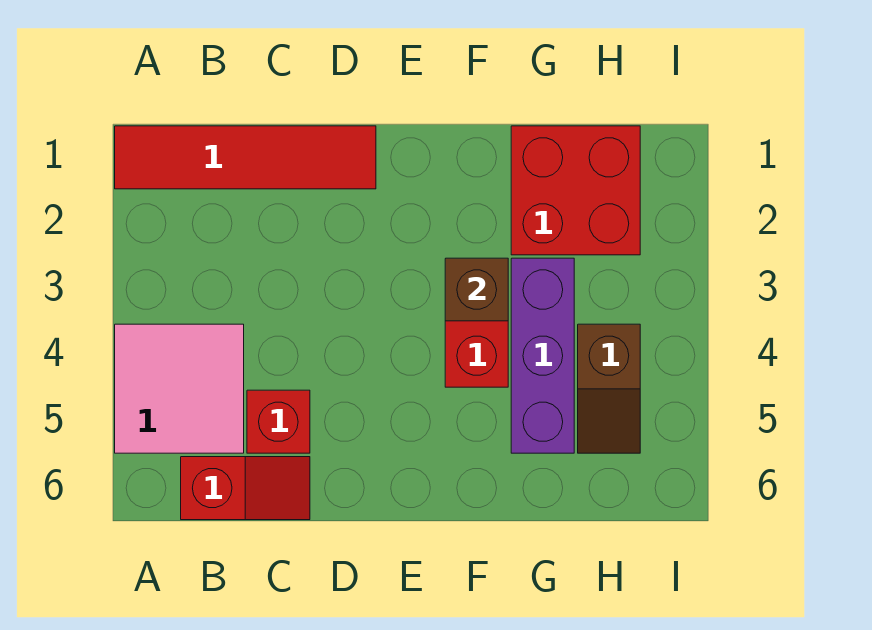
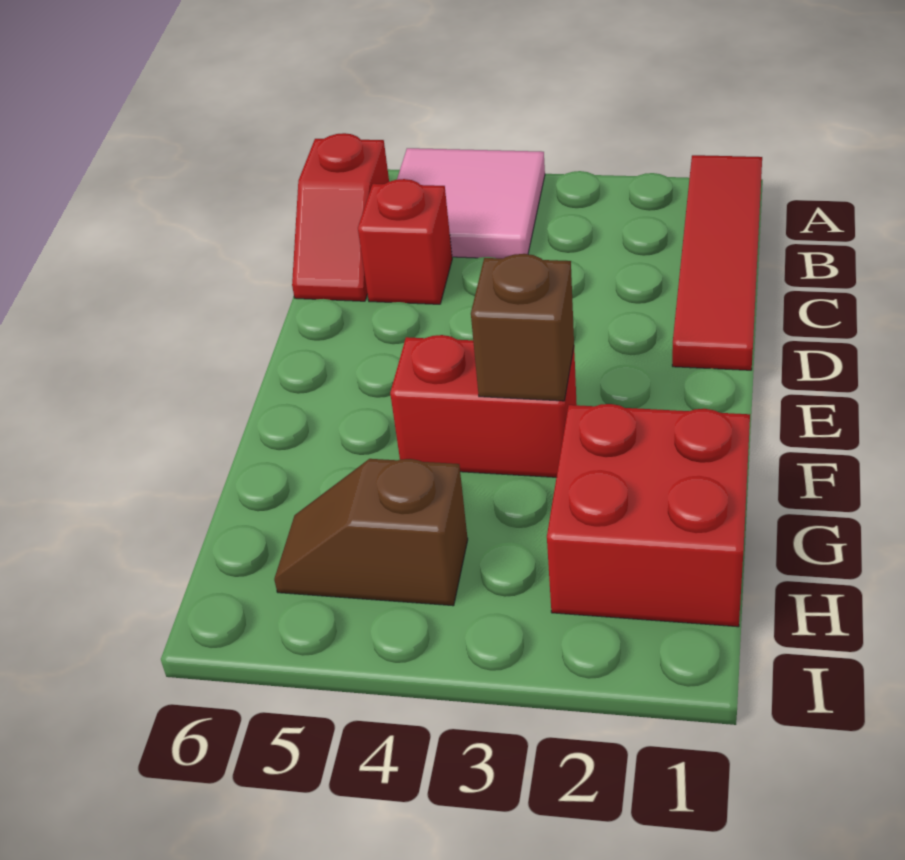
purple brick G3:G5 level 1 -> none

